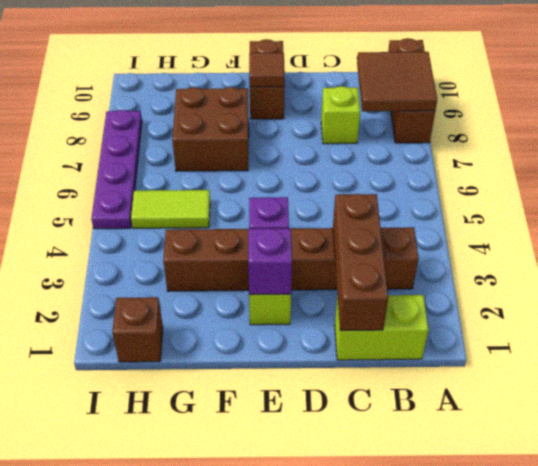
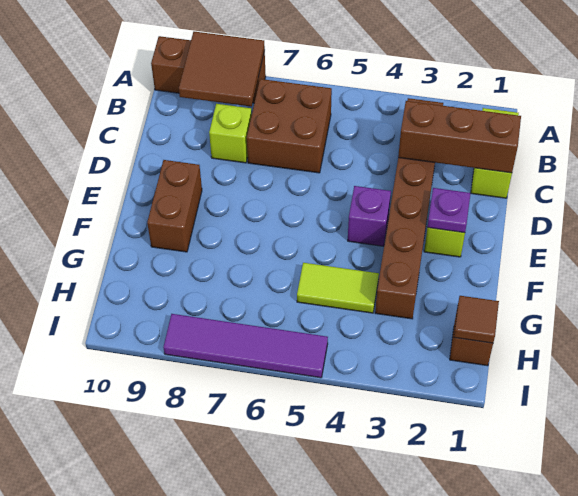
purple brick E2 level 2 -> purple plate E2 level 2
brown brick E9:E10 level 1 -> brown brick E9:F9 level 1
brown tile E9 level 2 -> brown tile H1 level 2
brown brick F7:G8 level 1 -> brown brick B6:C7 level 1
lime tile G5:H5 level 1 -> lime tile G4:G5 level 1
purple plate I5:I8 level 1 -> purple tile I5:I8 level 1

